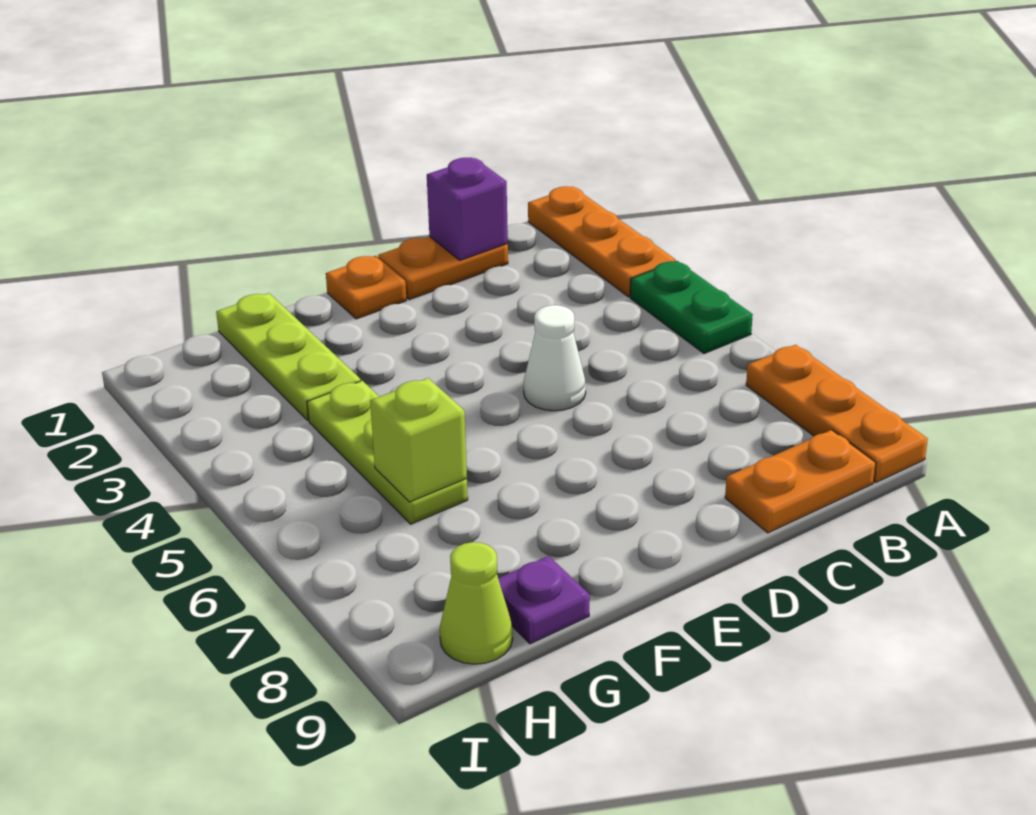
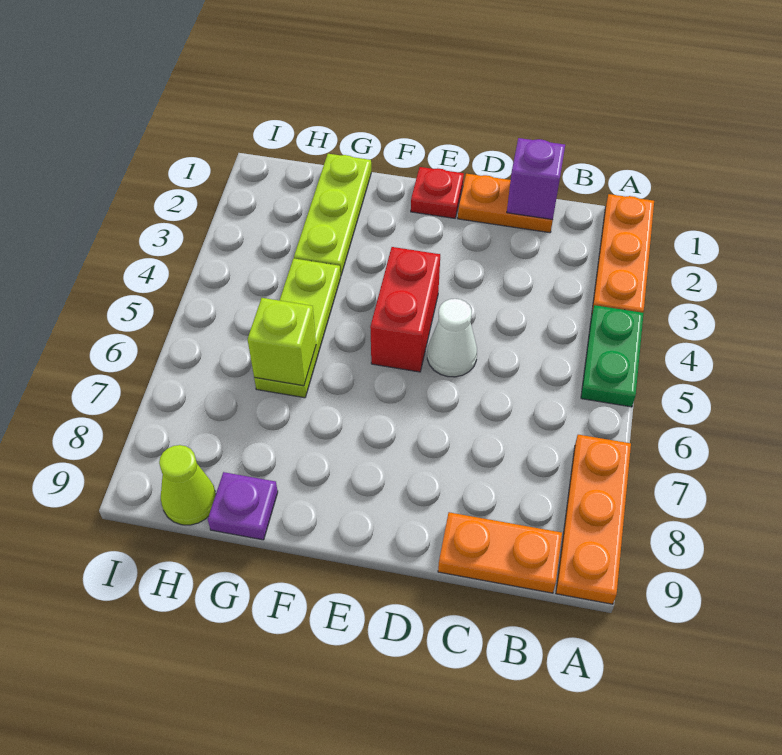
orange plate E1 level 1 -> red plate E1 level 1
none -> red brick E4:E5 level 1

